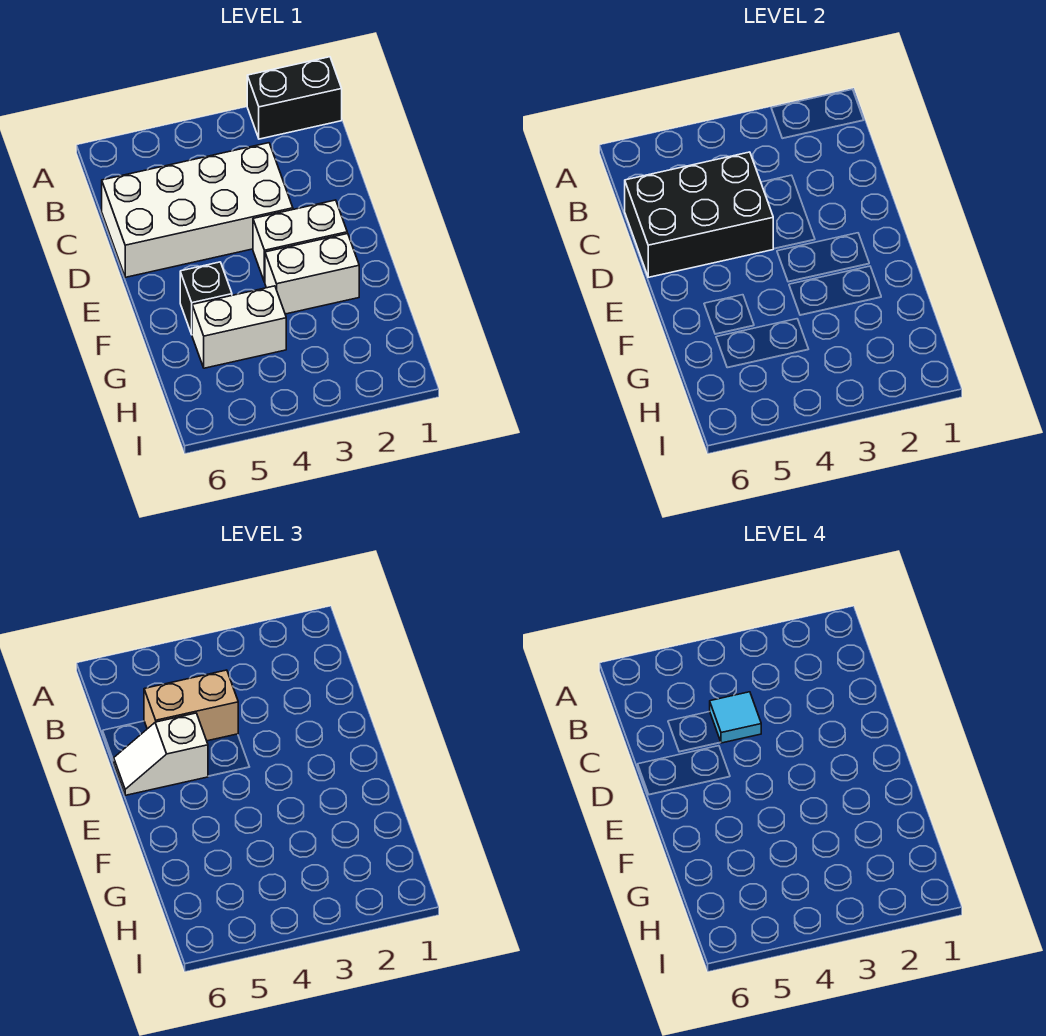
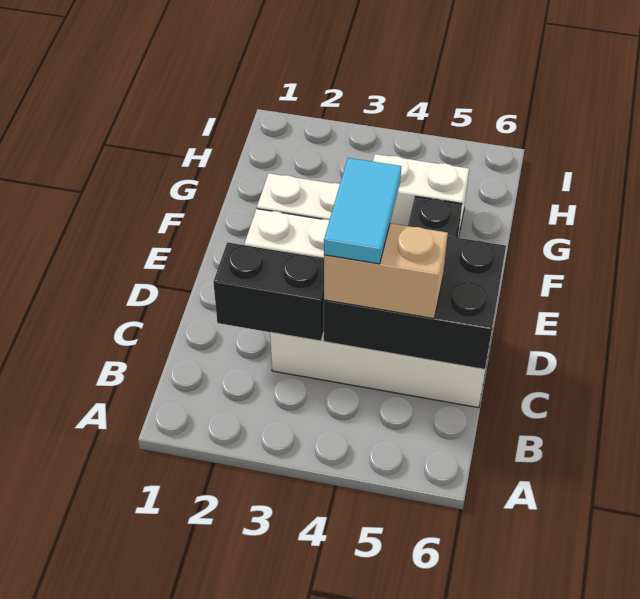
black brick A1:A2 level 1 -> black brick C2:C3 level 2
cyan tile C4 level 4 -> cyan tile C4:D4 level 4
white slope D5:D6 level 3 top 5 -> none

